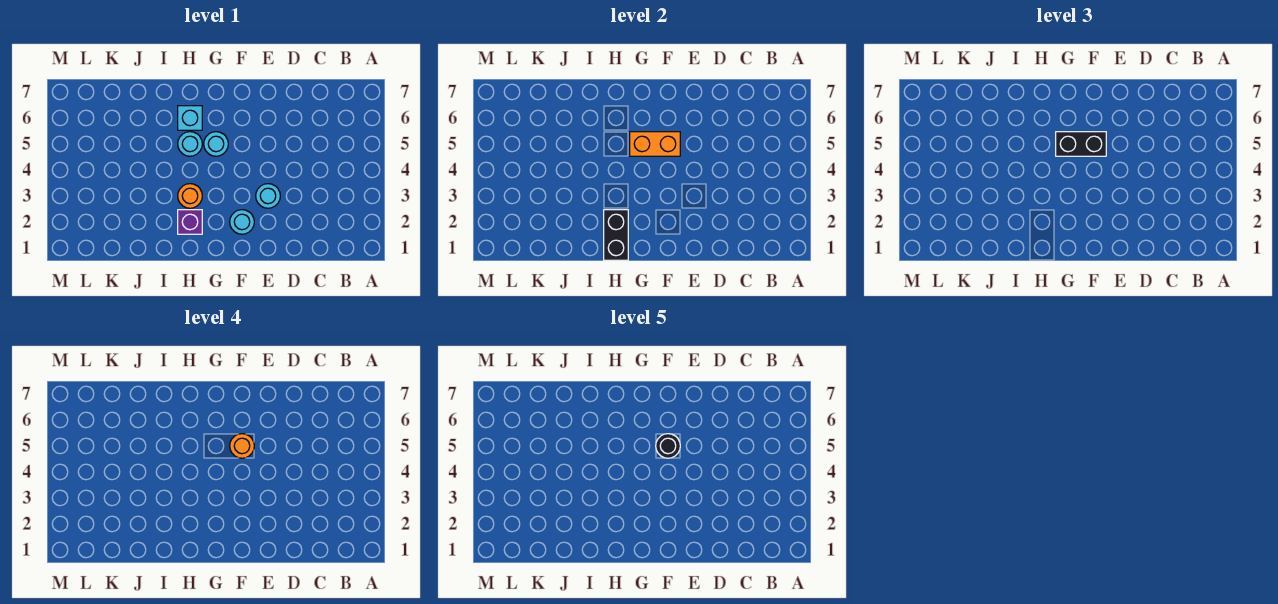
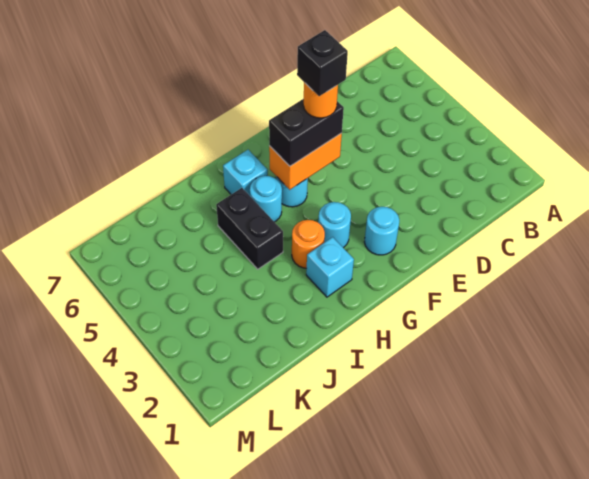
cyan round brick E3 level 1 -> cyan round brick G3 level 1
black round brick F5 level 5 -> black brick F5 level 5
black brick H1:H2 level 2 -> black brick I4:I5 level 1
purple brick H2 level 1 -> cyan brick H2 level 1

